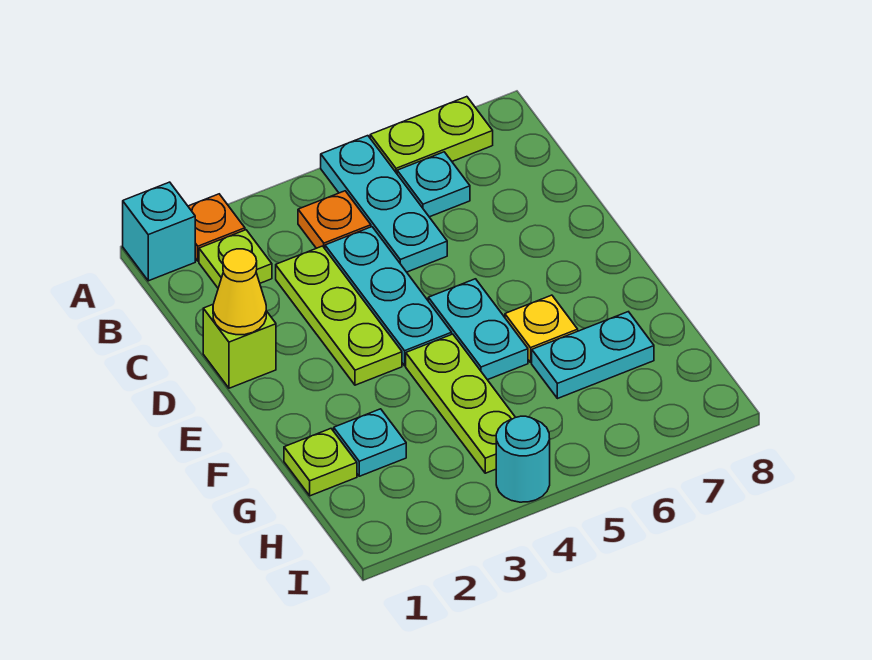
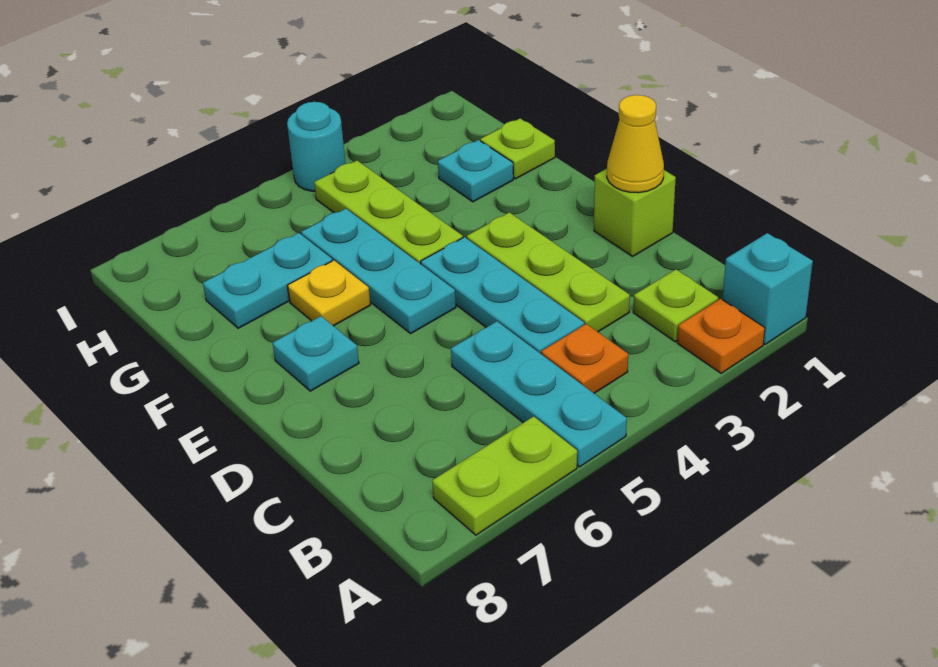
cyan plate B6 level 1 -> cyan plate E7 level 1
cyan plate E5:F5 level 1 -> cyan plate E5:G5 level 1

